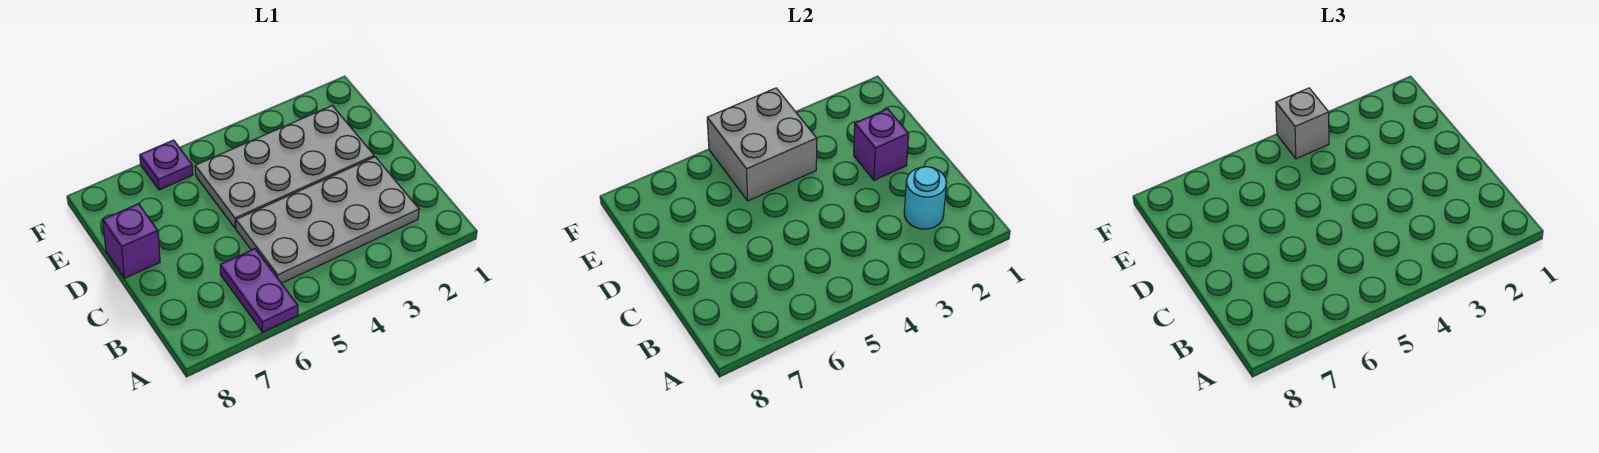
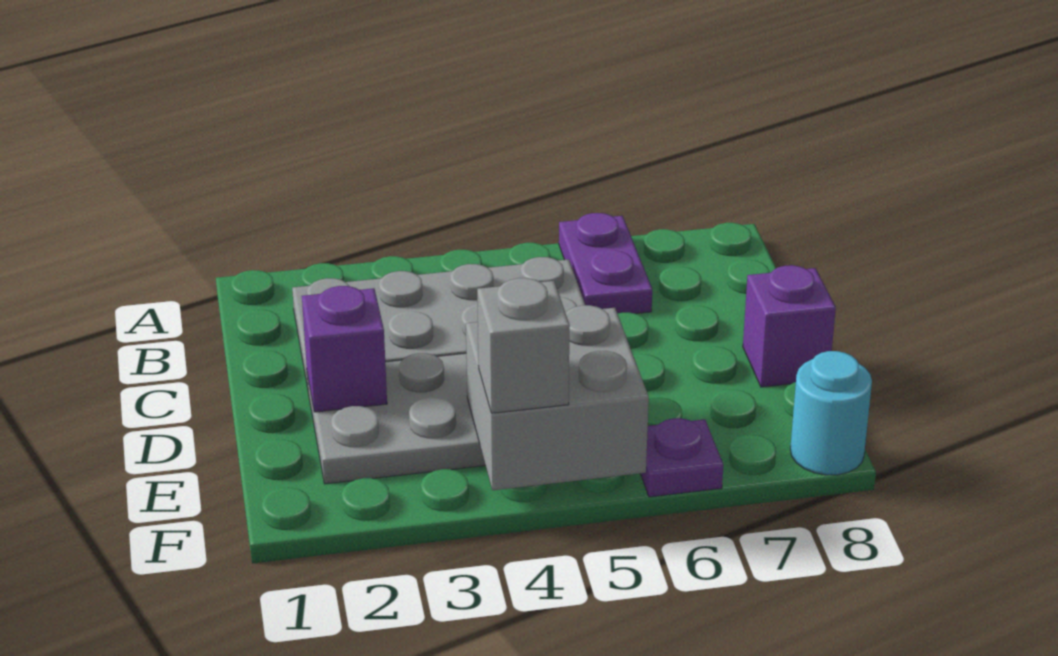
cyan round brick B2 level 2 -> cyan round brick F8 level 1

